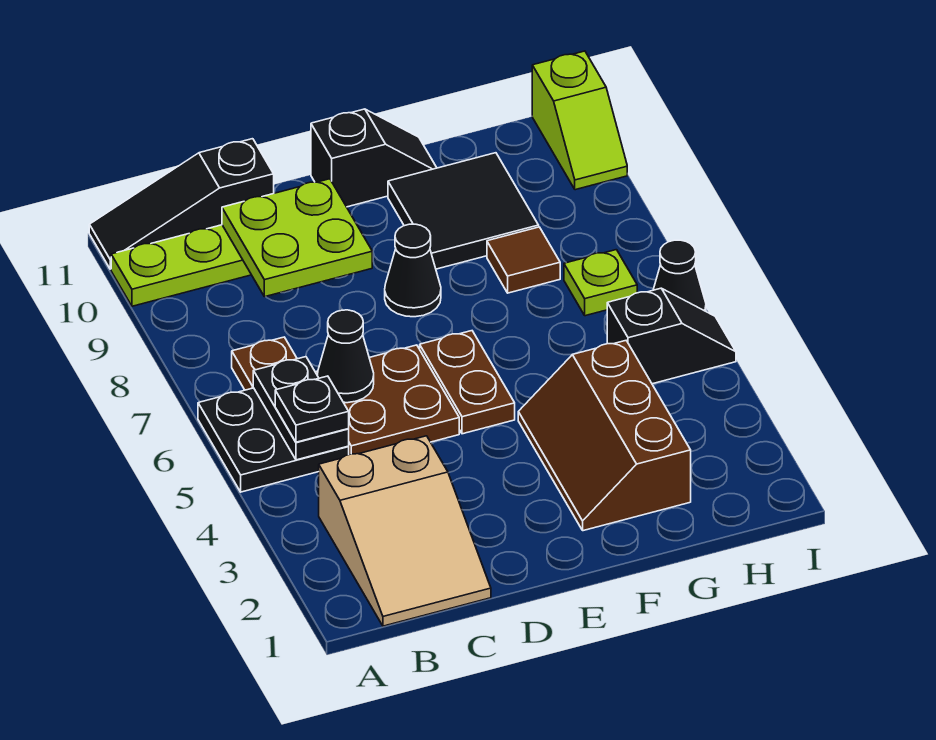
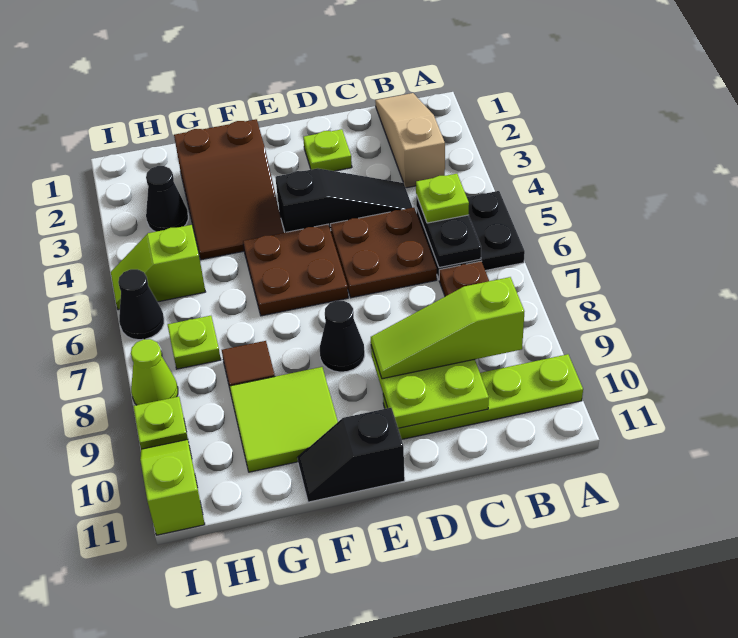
black slope A11:C11 level 1 top C -> black slope C4:E4 level 1 top E
tan slope B1:C3 level 1 top 3 -> tan slope B1:B3 level 1 top 3
black plate B5 level 3 -> lime plate B5 level 3
none -> lime slope B9:D9 level 3 top B
black cone C6 level 2 -> black cone H3 level 1
none -> lime plate D2 level 1
brown plate E5:E6 level 1 -> brown plate E5:F6 level 1
brown slope F2:G4 level 1 top G -> brown slope F2:G4 level 1 top 2
black tile F9:G10 level 1 -> lime tile F9:G10 level 1
black slope H5:I5 level 1 top H -> lime slope H5:I5 level 1 top H
none -> lime cone I8 level 1
none -> lime plate I9 level 1

